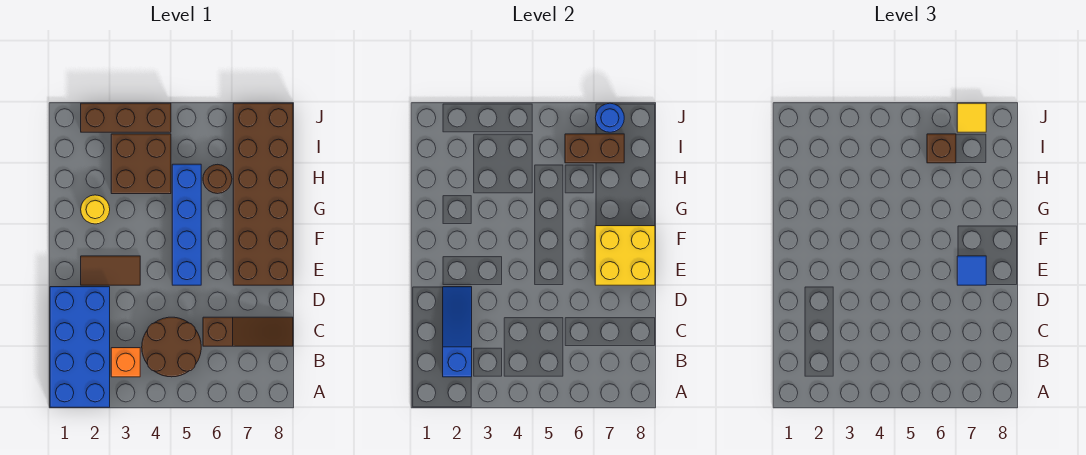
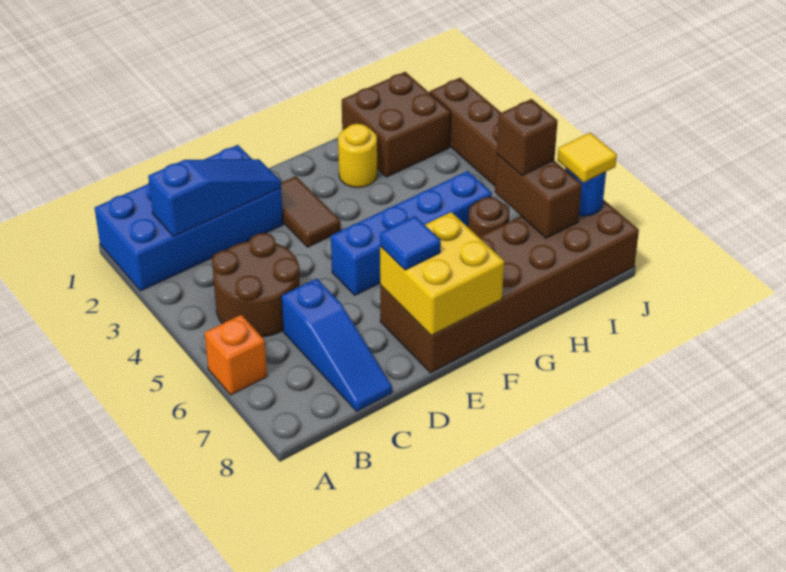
orange brick B3 level 1 -> orange brick A6 level 1
brown slope C6:C8 level 1 top 6 -> blue slope C6:C8 level 1 top 6
brown brick H3:I4 level 1 -> brown brick H1:I2 level 1

